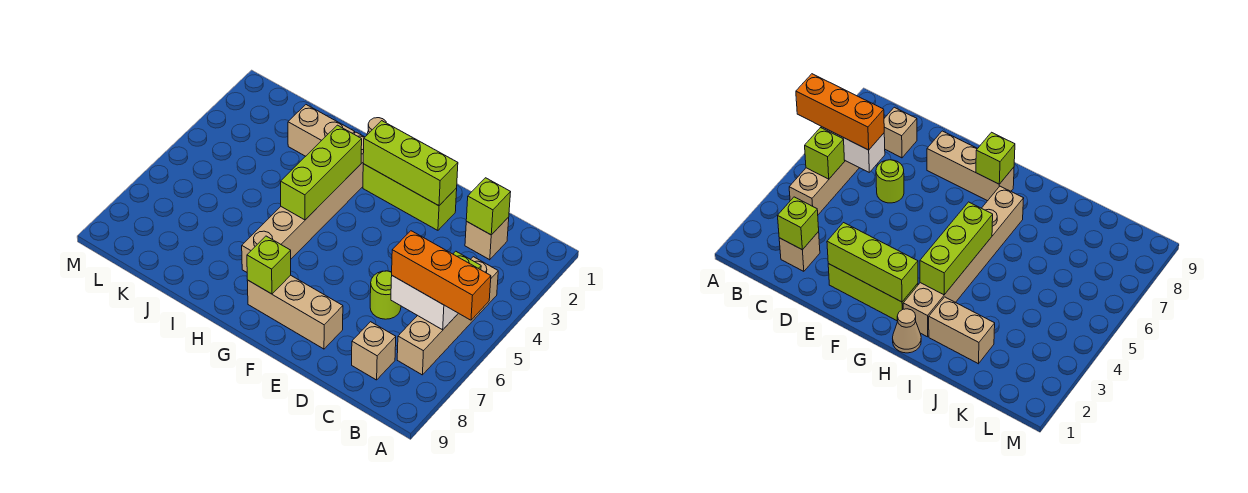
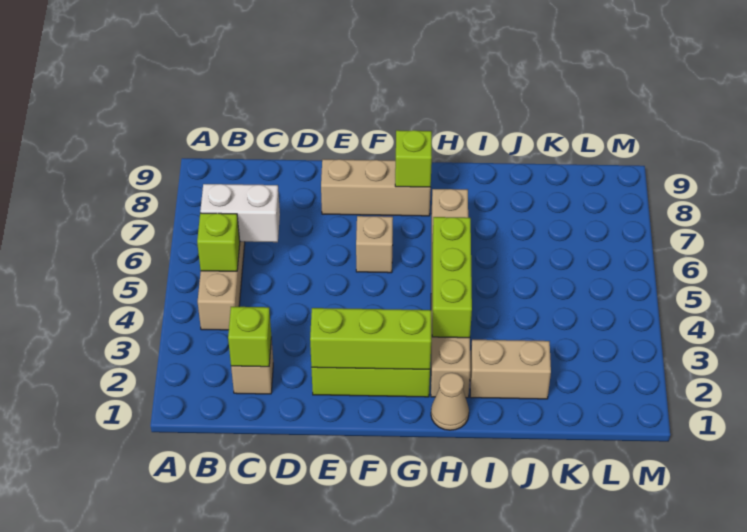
orange brick A6:C6 level 3 -> none
tan brick C8 level 1 -> tan brick F6 level 1
lime round brick D6 level 1 -> none

